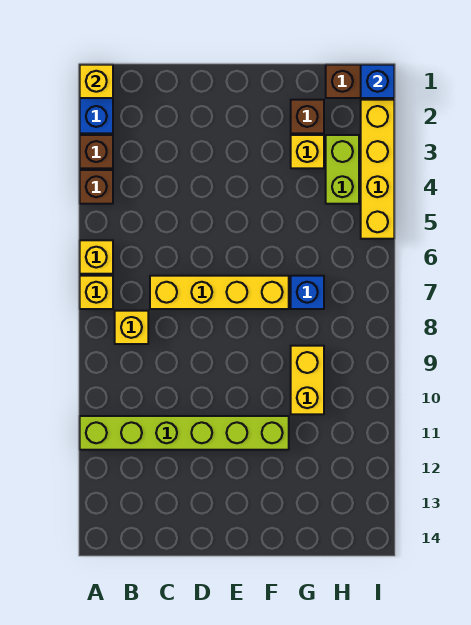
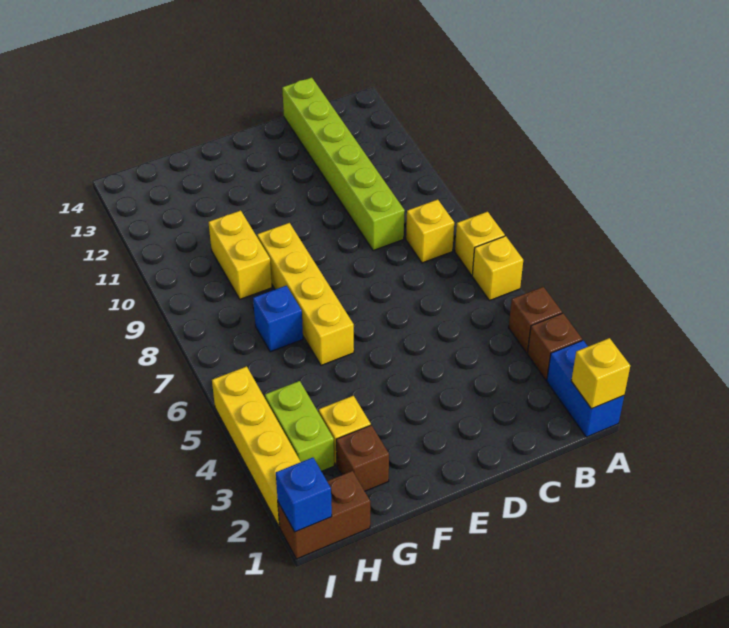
lime brick A11:F11 level 1 -> lime brick C9:C14 level 1
yellow brick C7:F7 level 1 -> yellow brick F6:F9 level 1

